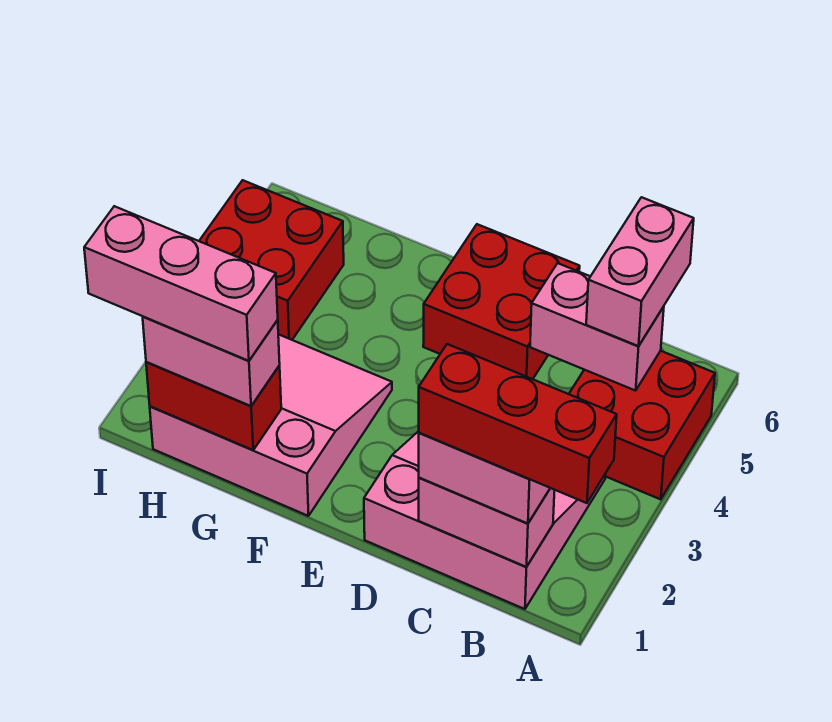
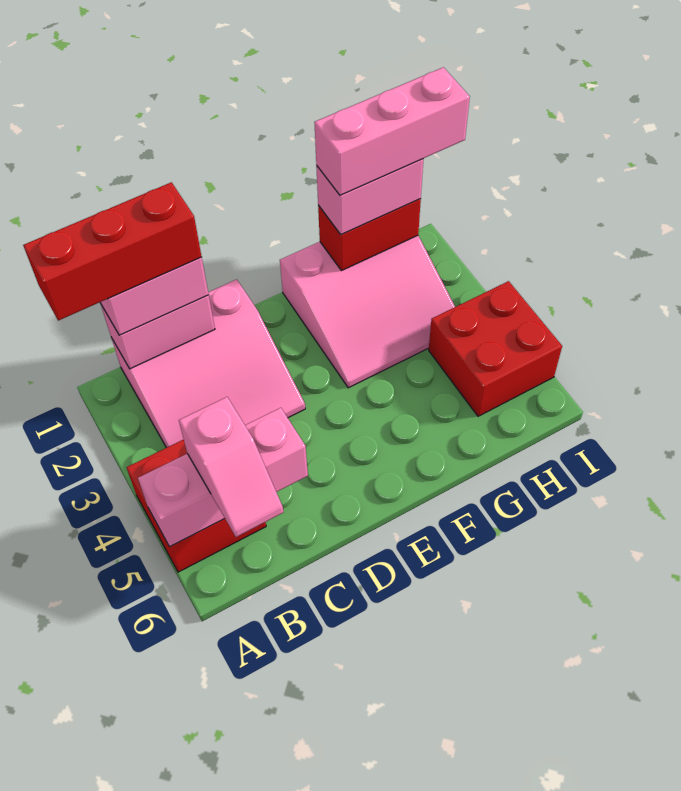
pink brick B5:C5 level 2 -> pink brick A5:C5 level 2
pink brick B5:B6 level 3 -> pink slope B5:B6 level 3 top 5
red brick D5:E6 level 1 -> none

